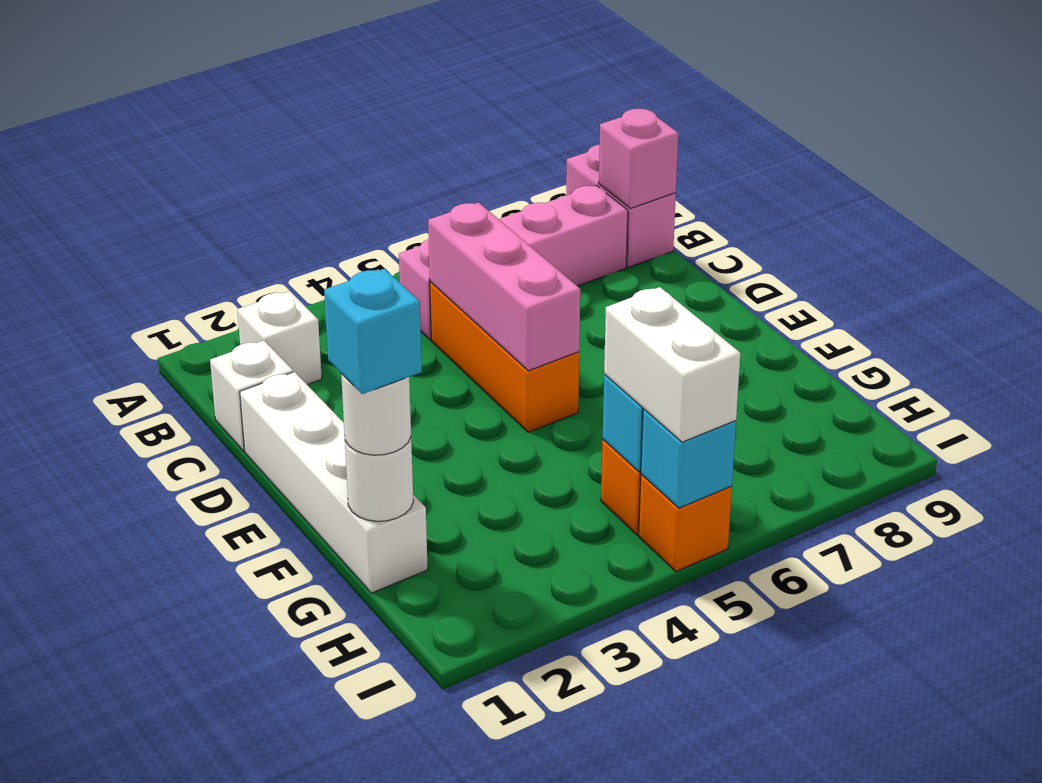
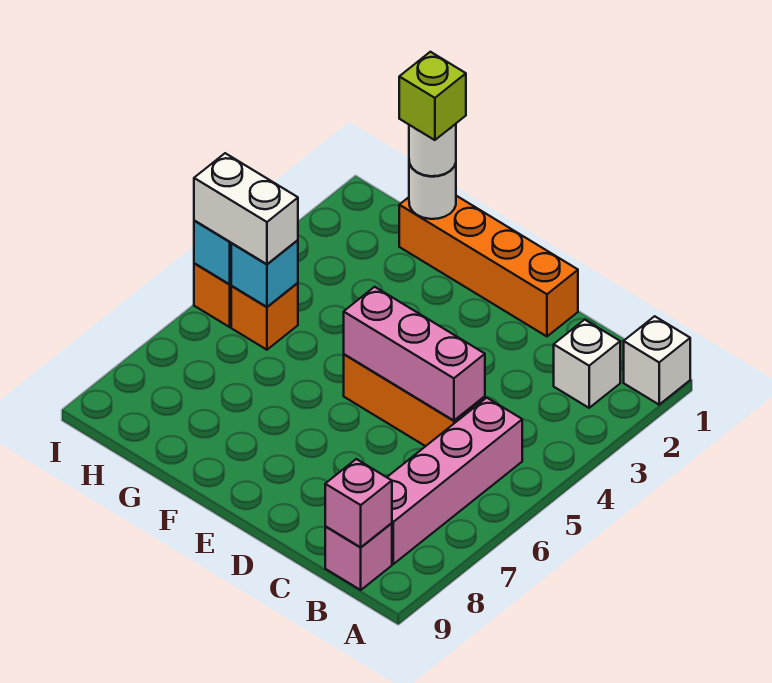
pink brick A9:B9 level 1 -> pink brick B9 level 1
white brick C1 level 1 -> white brick A1 level 1
white brick D1:G1 level 1 -> orange brick D1:G1 level 1
cyan brick G1 level 4 -> lime brick G1 level 4

